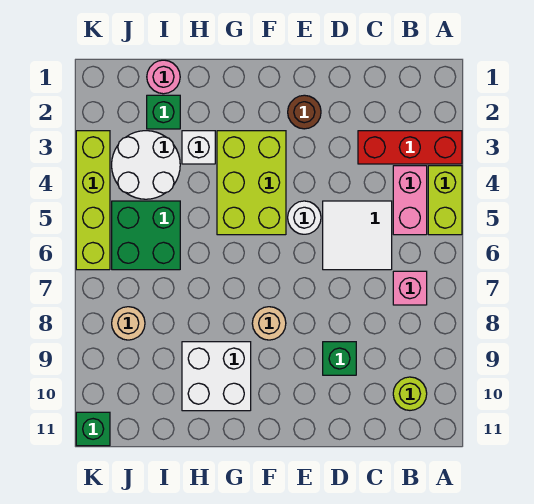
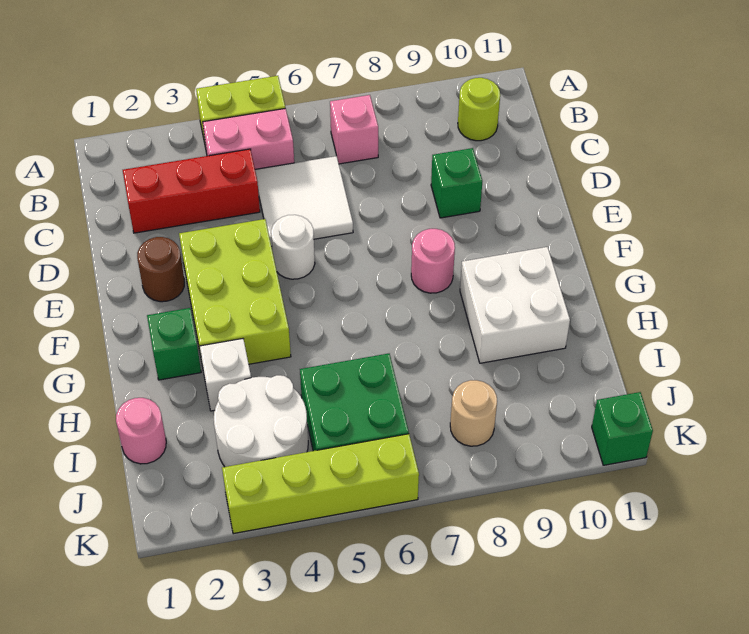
red brick A3:C3 level 1 -> red brick C2:C4 level 1
lime brick F3:G5 level 1 -> lime brick E3:G4 level 1
tan round brick F8 level 1 -> pink round brick F8 level 1
green brick I2 level 1 -> green brick G2 level 1

